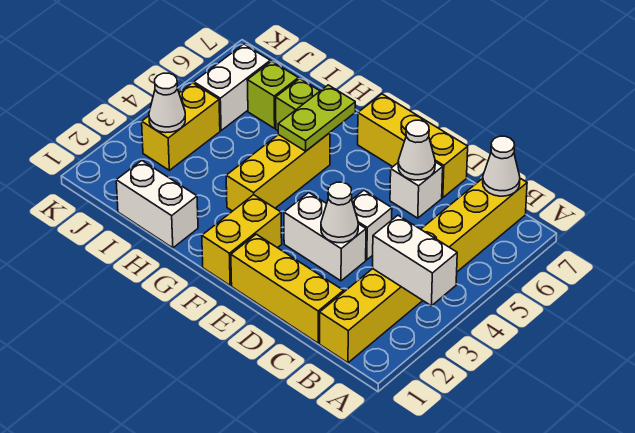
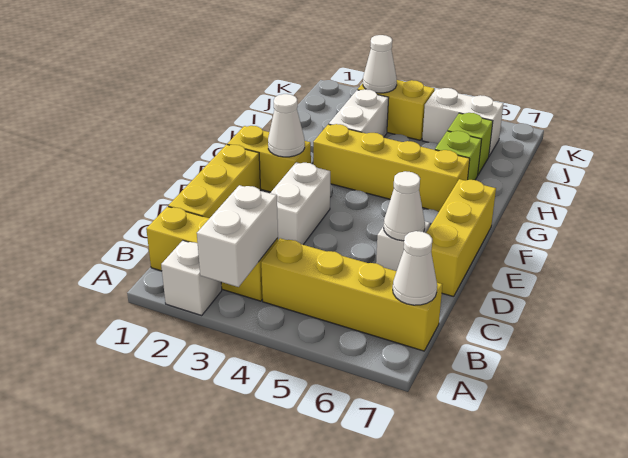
white cone D3 level 2 -> white cone F2 level 2
white brick D4 level 1 -> white brick A2 level 1
yellow brick G3:G5 level 1 -> yellow brick G3:G6 level 1
lime plate G5:G6 level 2 -> none
white brick H1:I1 level 1 -> white brick H3:I3 level 1

